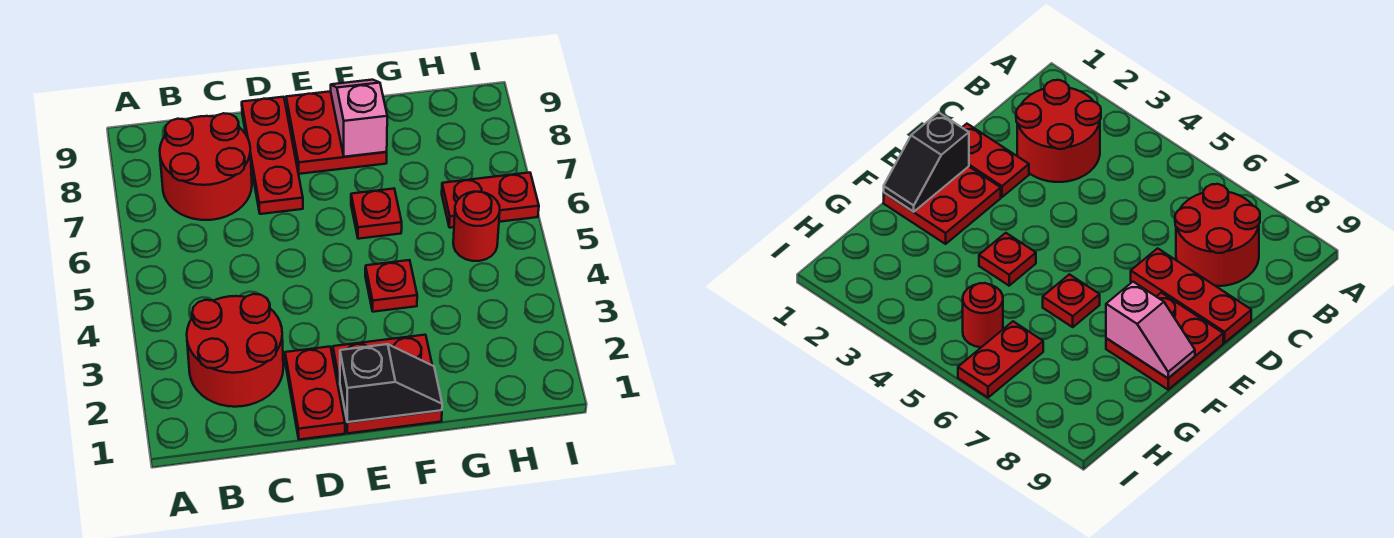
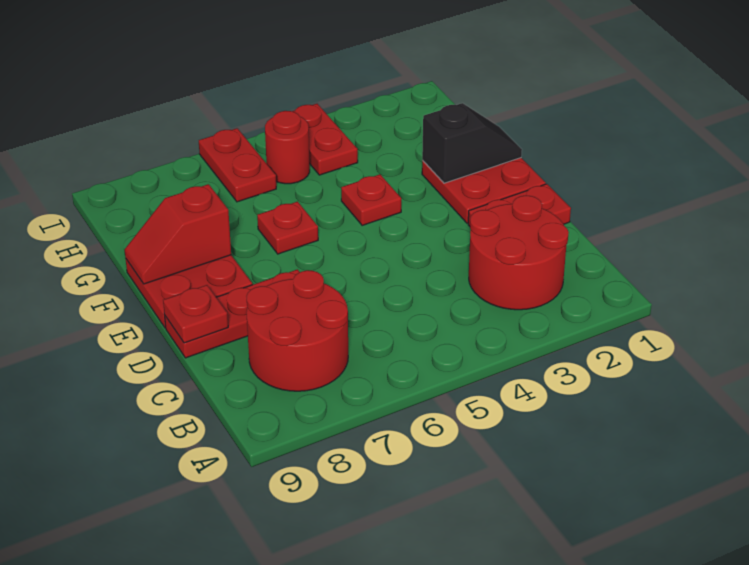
none -> red plate D9 level 2
black slope E1:F1 level 2 top E -> black slope F1:F2 level 2 top 2
pink slope F8:F9 level 2 top 8 -> red slope F8:F9 level 2 top 8
none -> red plate H4:I4 level 1

